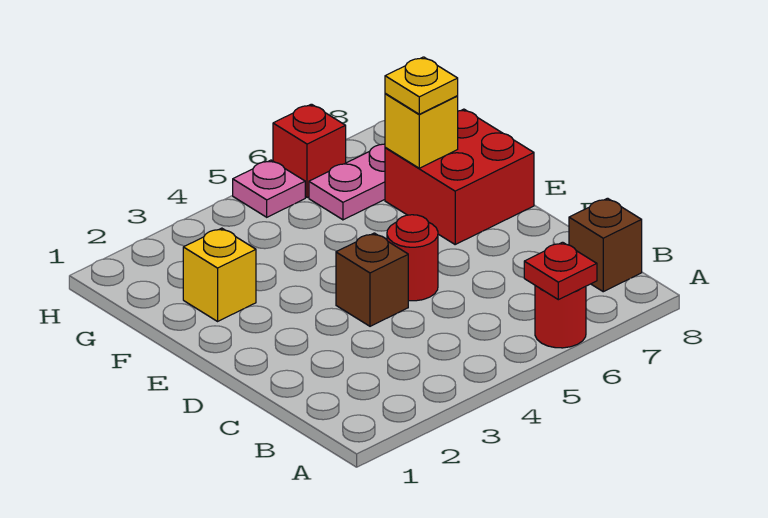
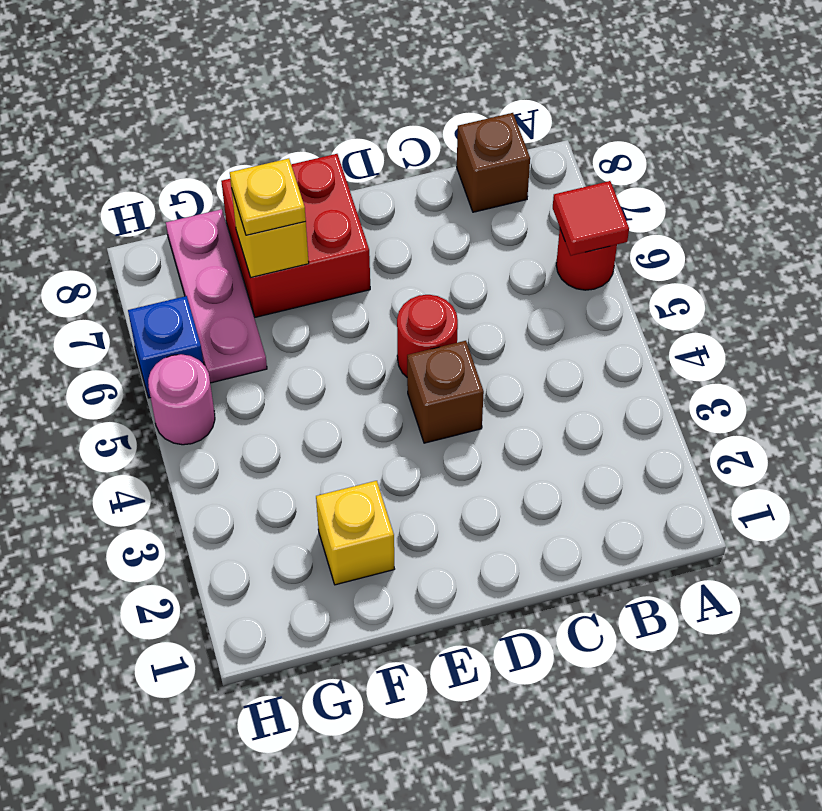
red plate A6 level 2 -> red tile A6 level 2
pink plate H5 level 1 -> pink round brick H5 level 1
red brick H6 level 1 -> blue brick H6 level 1

